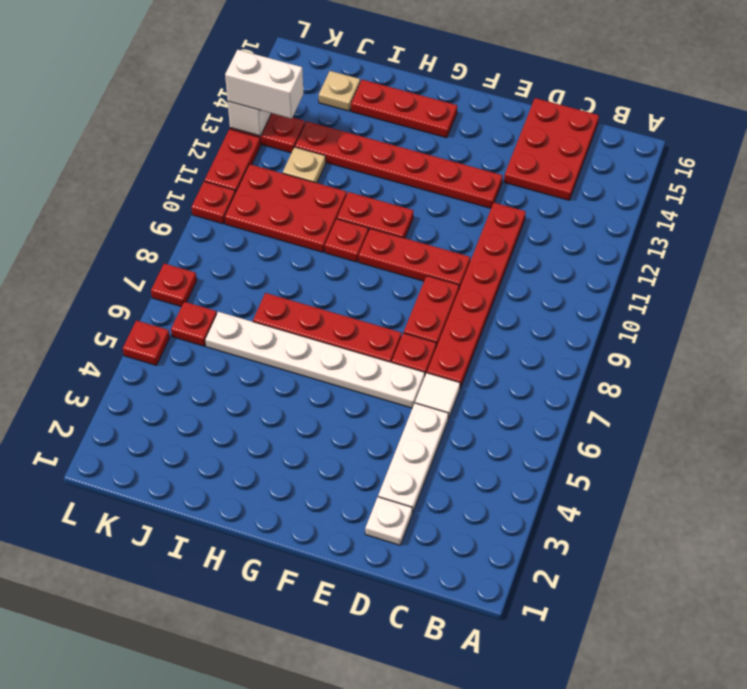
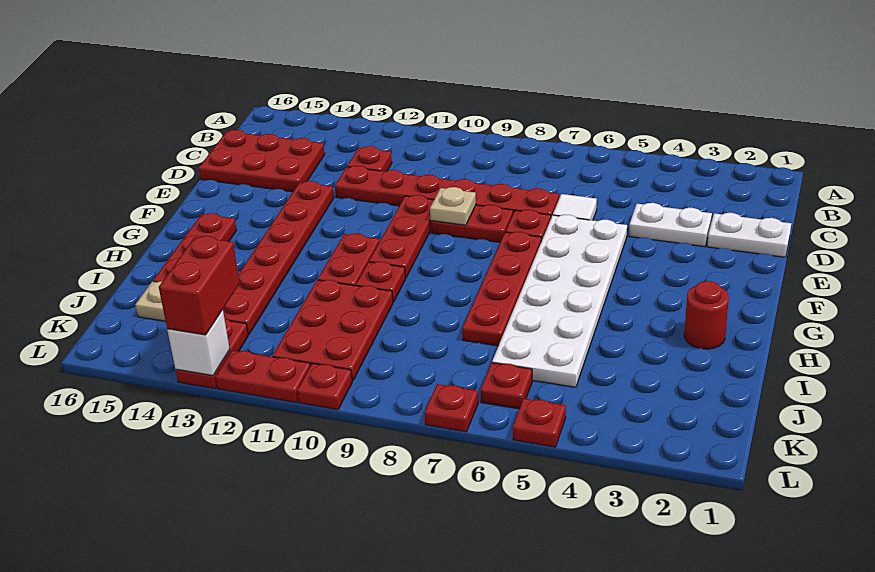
none -> red plate C12 level 1
white plate D2 level 1 -> white plate D1:D2 level 1
white plate D3:D5 level 1 -> white plate D3:D4 level 1
white plate E6:J6 level 1 -> white plate E5:J6 level 1
none -> red round brick H2 level 1
tan plate J12 level 1 -> tan plate E9 level 2
white brick K13:L13 level 3 -> red brick K13:L13 level 3

